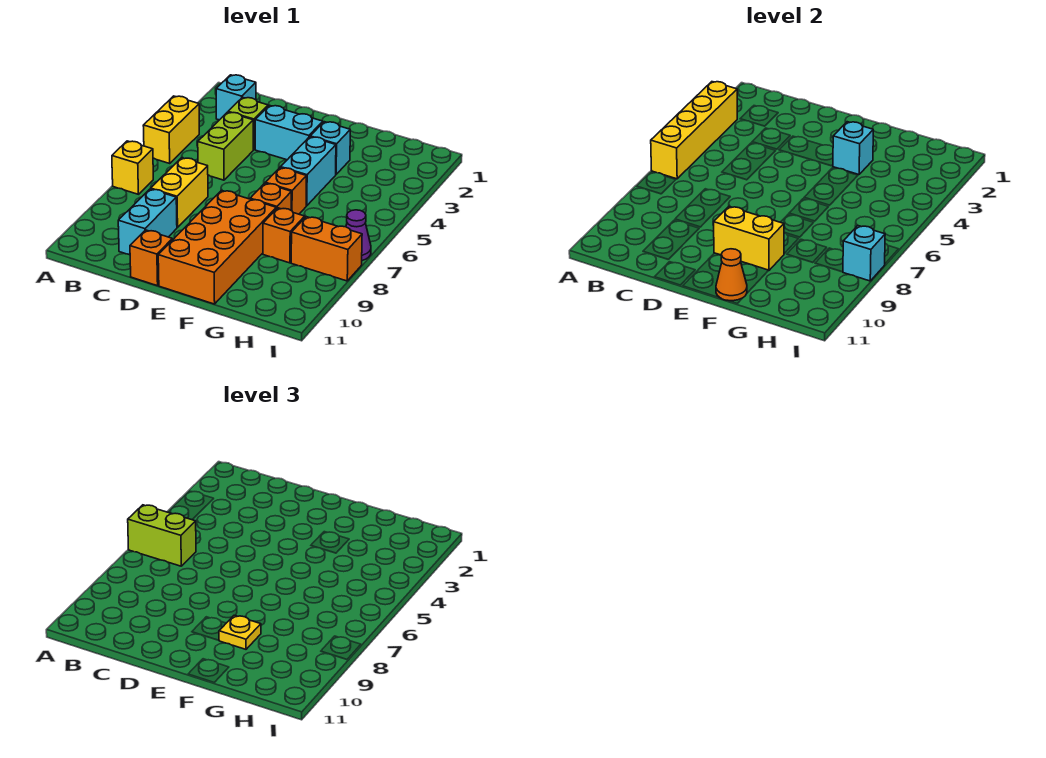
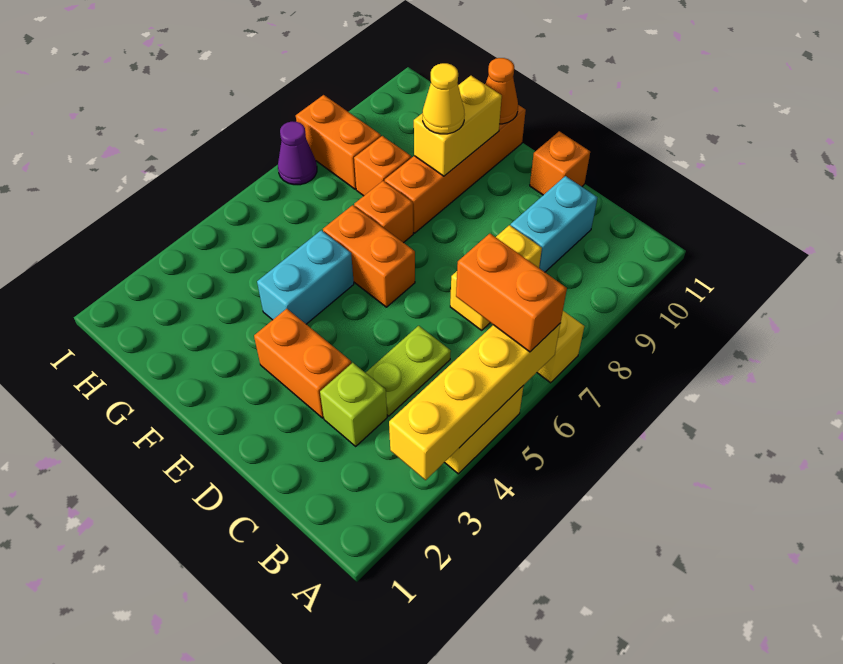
lime brick A6:B6 level 3 -> orange brick A6:B6 level 3
cyan brick B2 level 1 -> none
lime brick C4:C5 level 1 -> lime plate C4:C5 level 1
cyan brick D3:E3 level 1 -> orange brick D3:E3 level 1
orange brick E8:F11 level 1 -> orange brick F8:F11 level 1
yellow brick E9:F9 level 2 -> yellow brick F9:F10 level 2
cyan brick F3 level 1 -> none
cyan brick F3 level 2 -> none
orange brick F6 level 1 -> orange brick E6:F6 level 1
yellow plate F9 level 3 -> yellow cone F9 level 3
cyan brick I8 level 2 -> none

